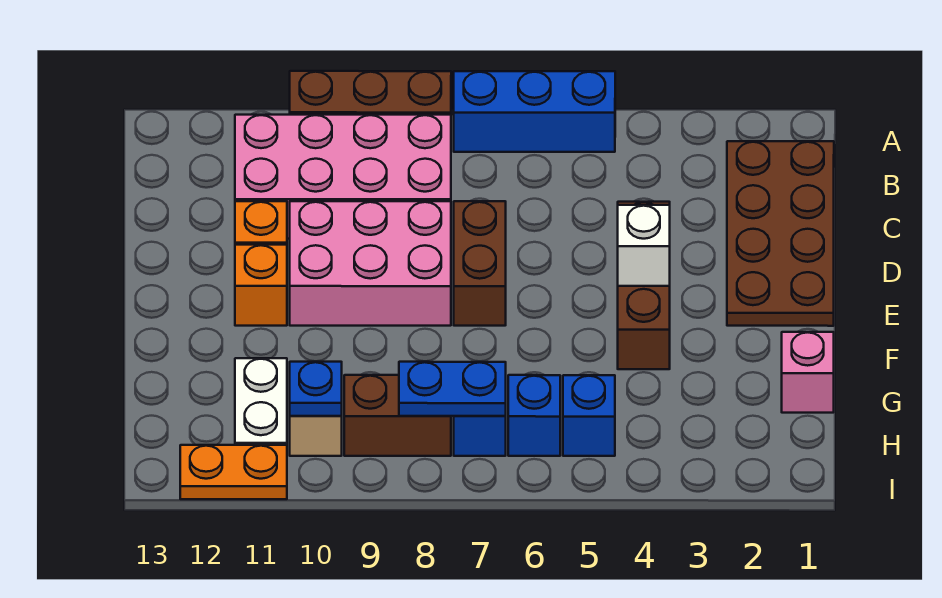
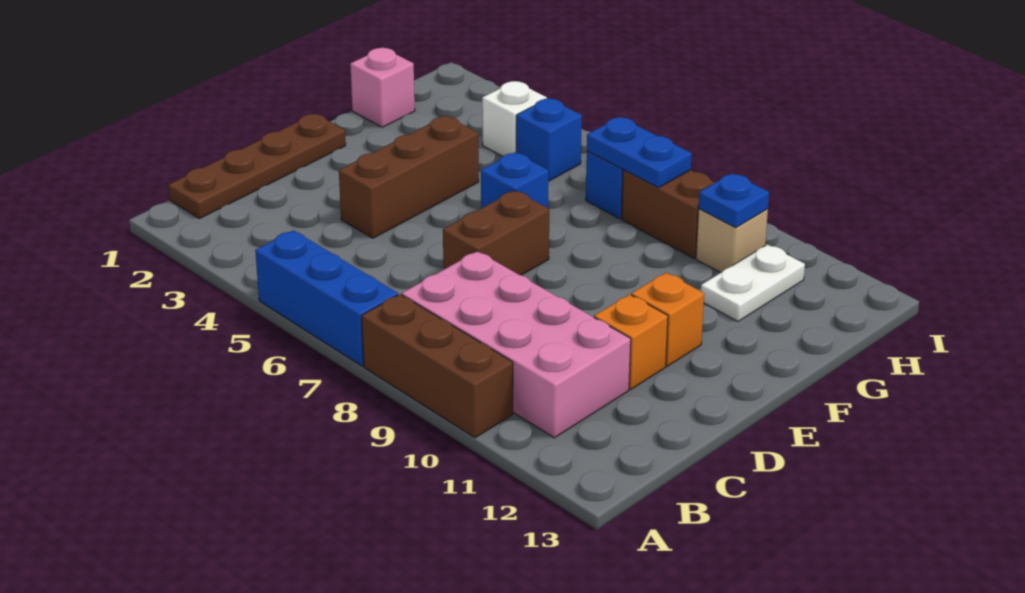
brown plate B1:E2 level 1 -> brown plate B1:E1 level 1
pink brick D8:E10 level 1 -> none
white brick E4 level 2 -> white brick H4 level 1
blue brick H6 level 1 -> blue brick F6 level 1
orange plate I11:I12 level 1 -> none

